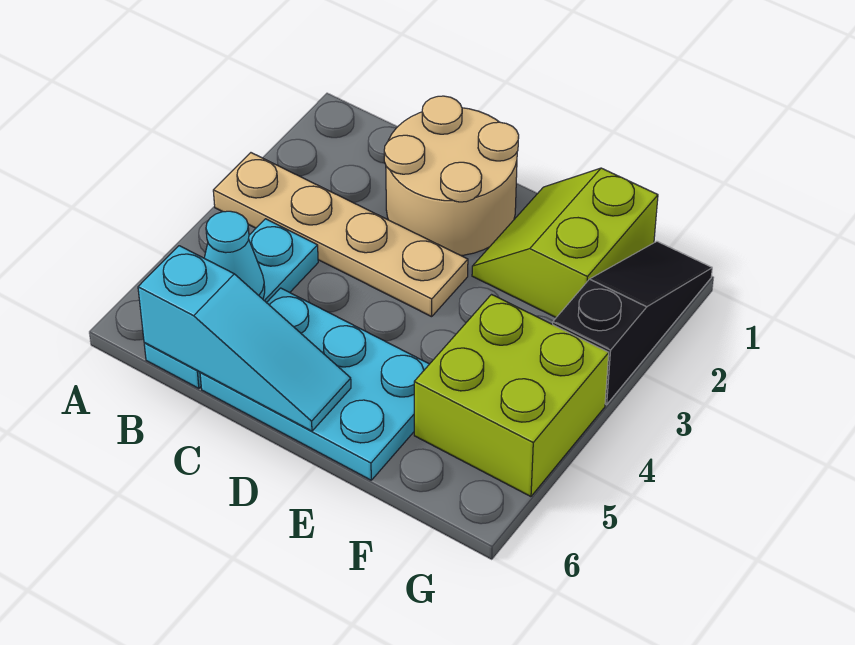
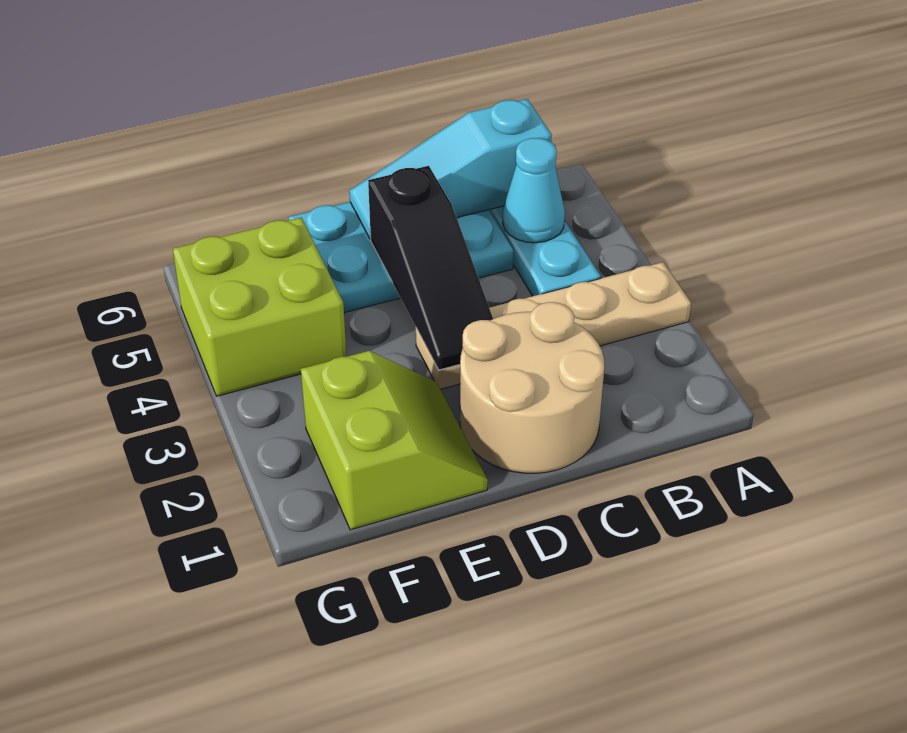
black slope G1:G3 level 1 top 3 -> black slope D3:D5 level 2 top 5

